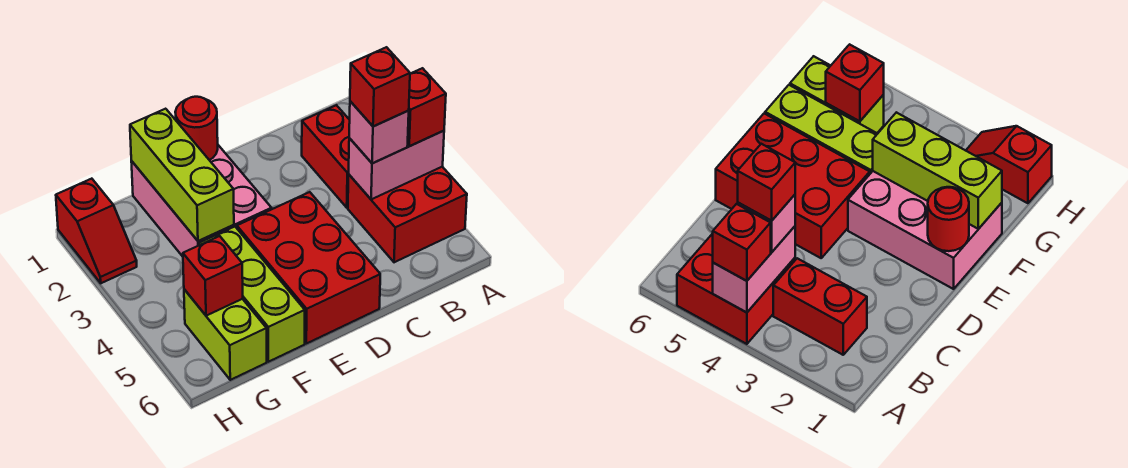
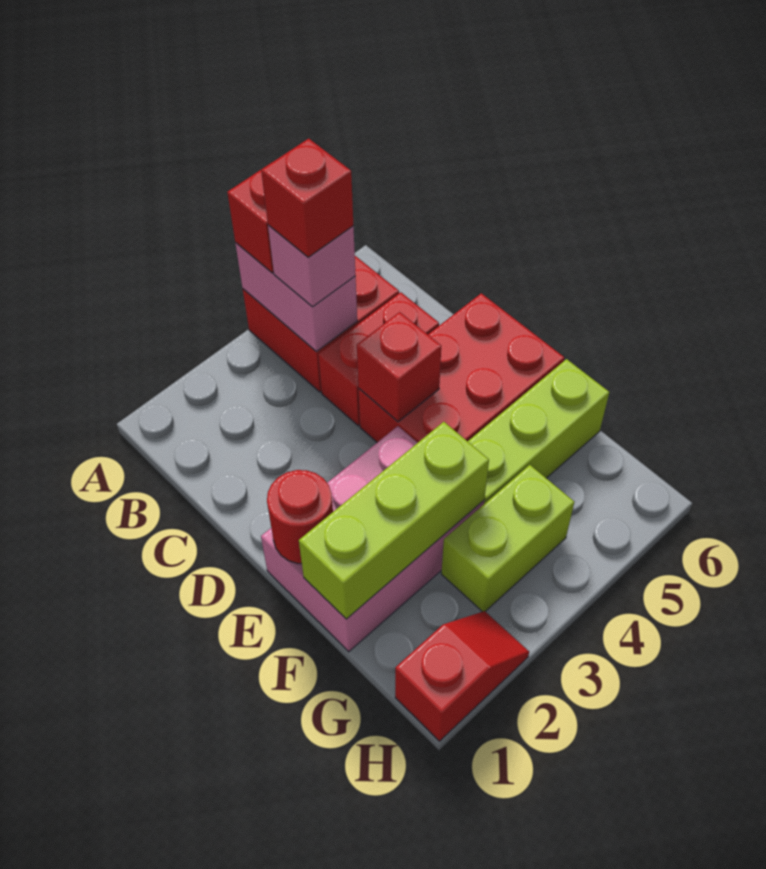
red brick B2:B3 level 1 -> red brick C4:C5 level 1
lime brick G5:G6 level 1 -> lime brick G3:G4 level 1
red brick G5 level 2 -> red brick D4 level 2

